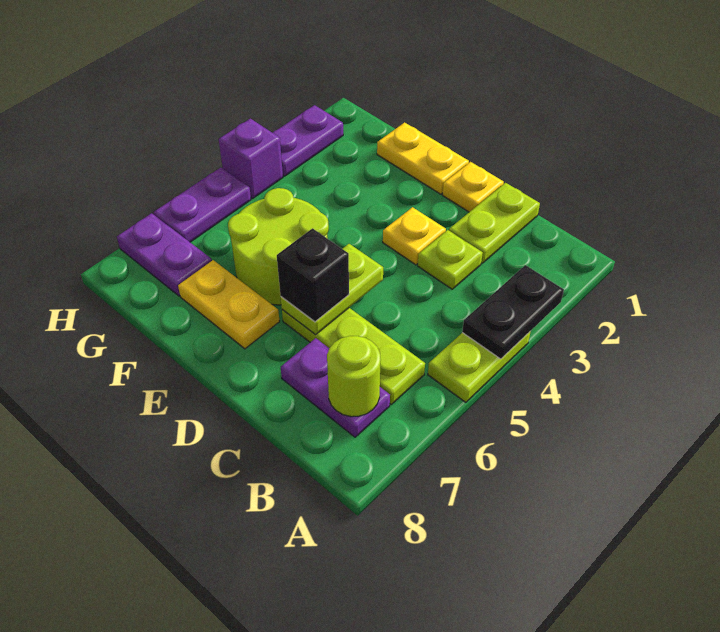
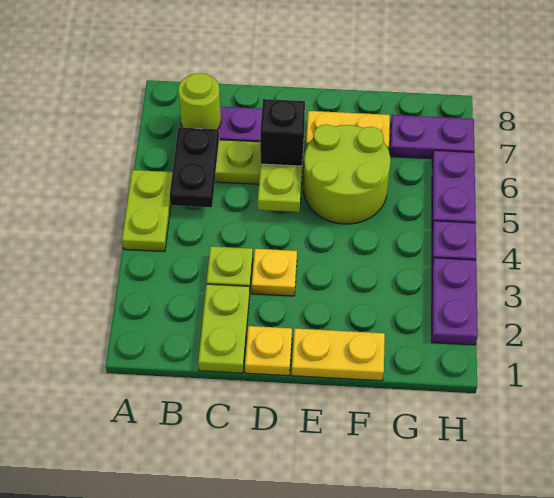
black plate A3:A4 level 2 -> black plate B5:B6 level 2
purple brick H4 level 1 -> purple plate H4 level 1

